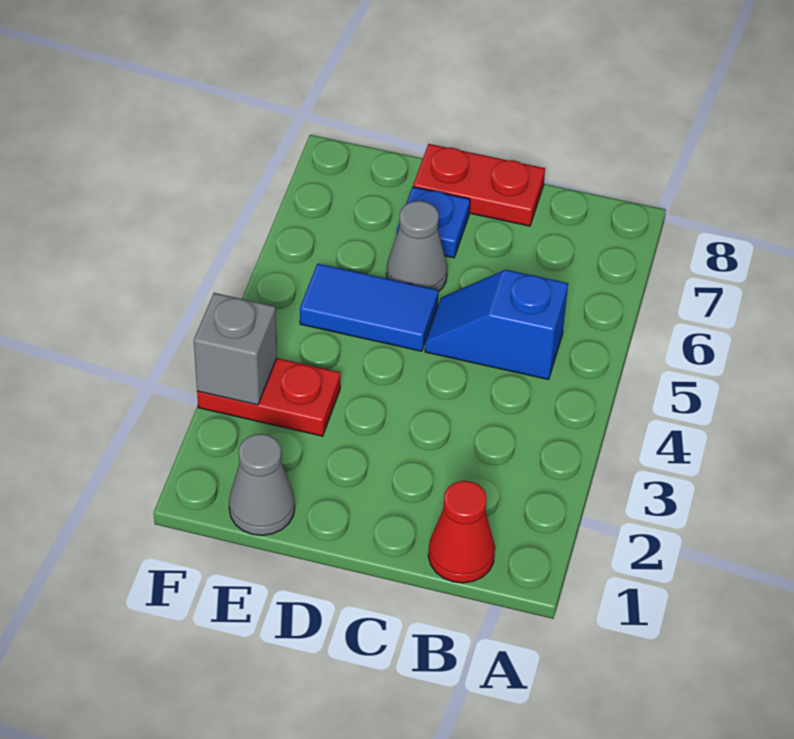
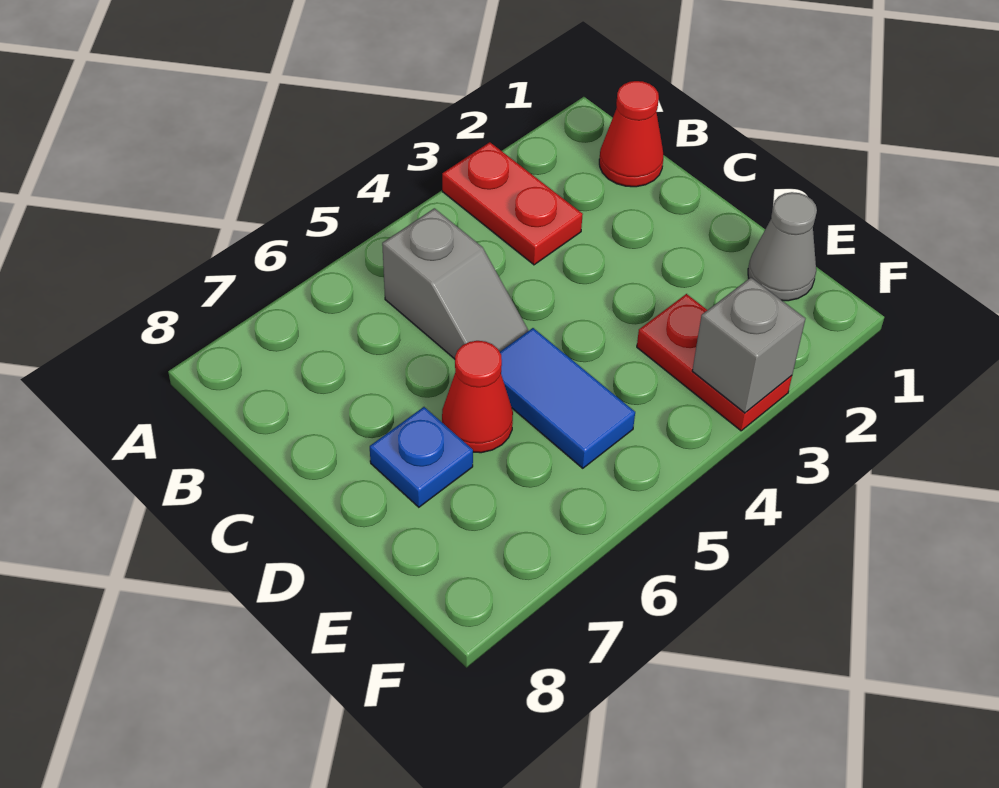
blue slope B5:C5 level 1 top B -> grey slope B5:C5 level 1 top B
red plate C8:D8 level 1 -> red plate A3:B3 level 1
grey cone D6 level 1 -> red cone D6 level 1

